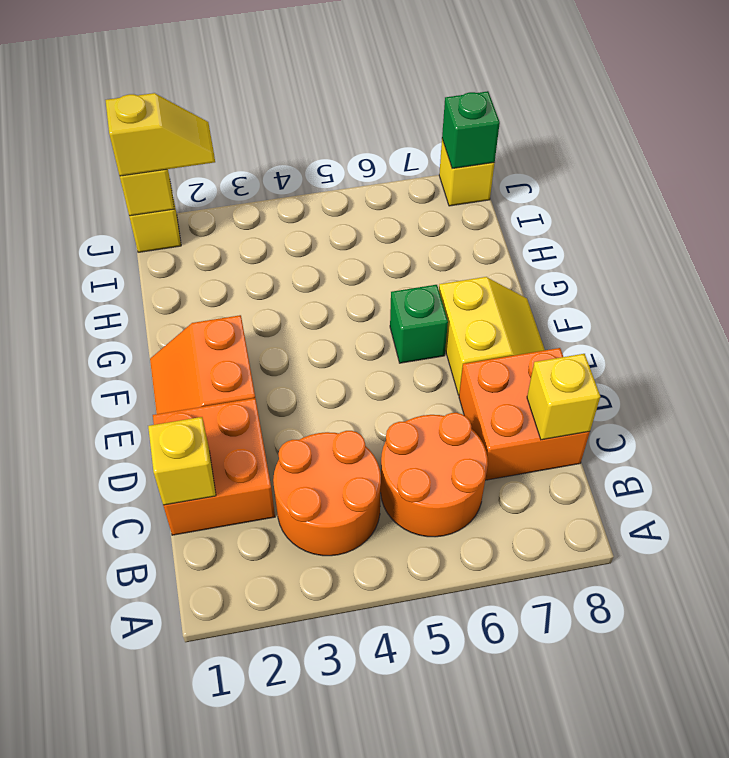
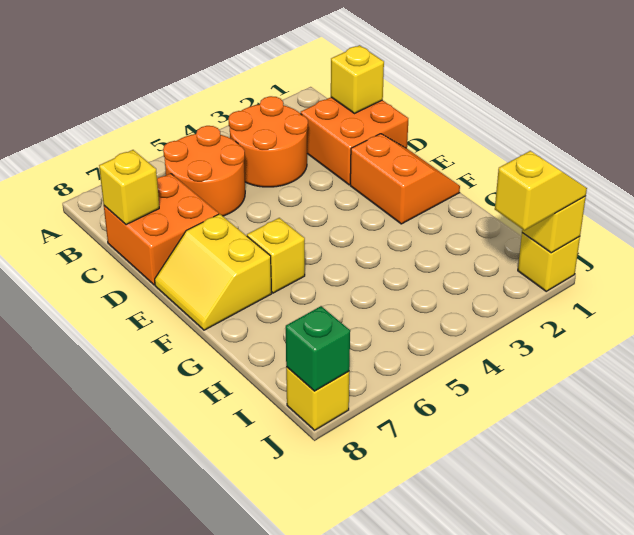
green brick F6 level 1 -> yellow brick F6 level 1
yellow slope J1:J2 level 3 top 1 -> yellow slope J1:J2 level 3 top 2

